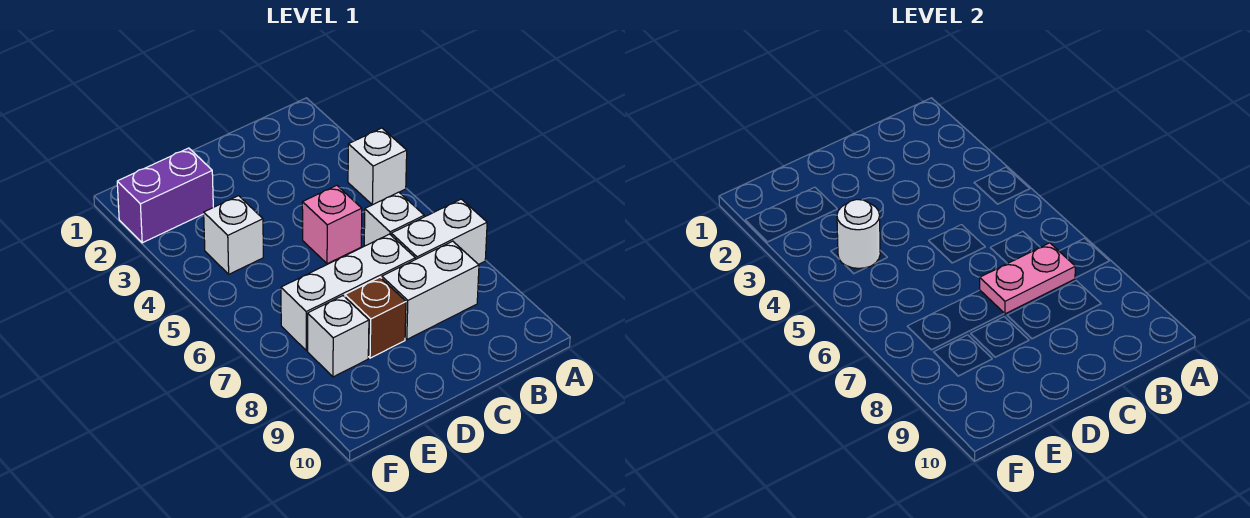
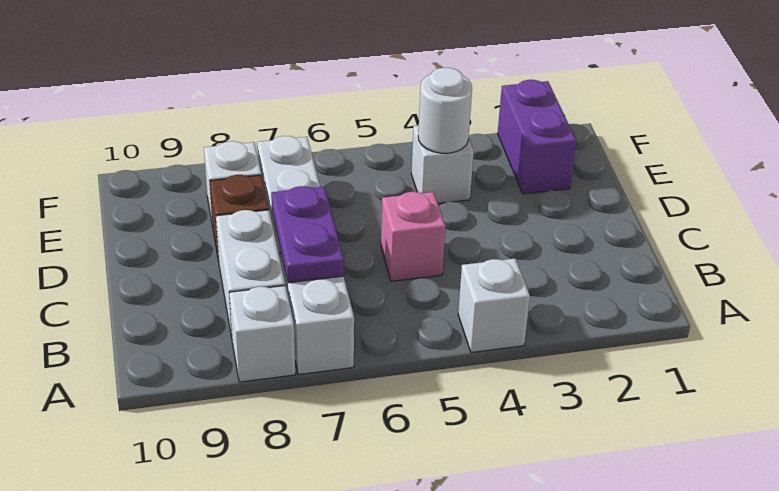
white brick B6 level 1 -> white brick A8 level 1
pink plate B7:C7 level 2 -> purple plate B7:C7 level 2

